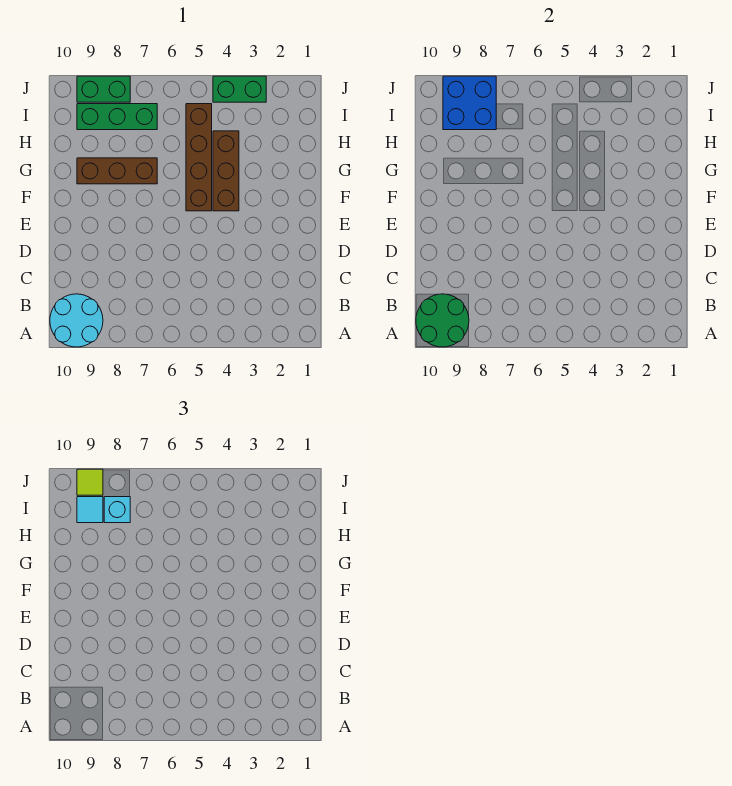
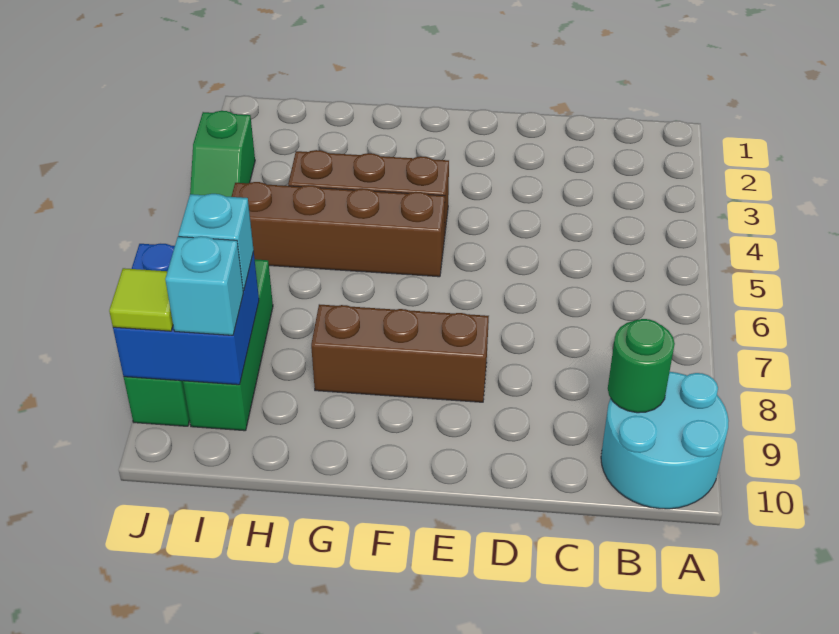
green round brick A9:B10 level 2 -> green round brick B9 level 2
brown brick G7:G9 level 1 -> brown brick E8:G8 level 1
cyan tile I9 level 3 -> cyan brick I9 level 3
green brick J3:J4 level 1 -> green slope J3:J4 level 1 top 3

